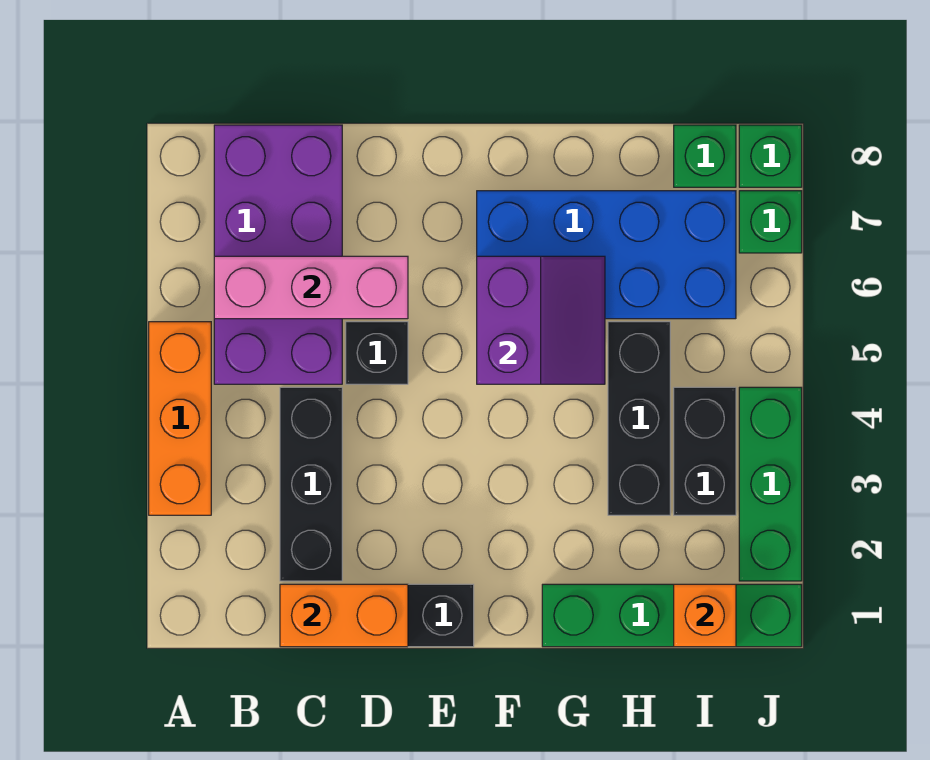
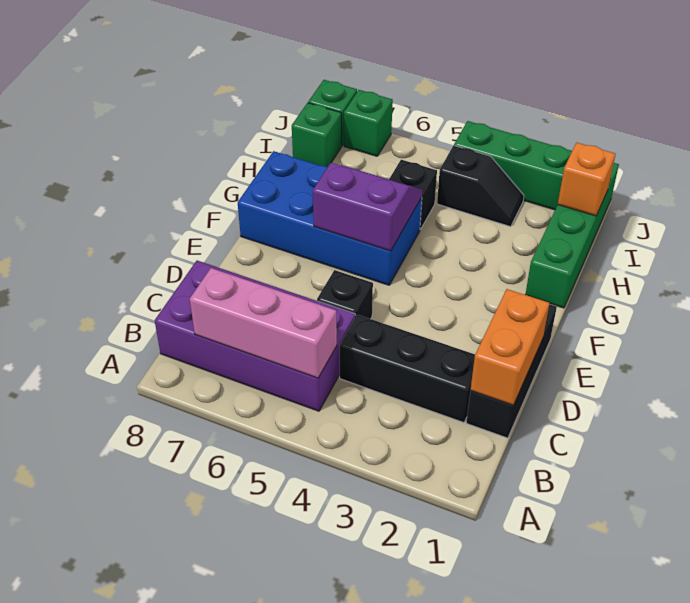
orange brick A3:A5 level 1 -> none
pink brick B6:D6 level 2 -> pink brick B5:B7 level 2
blue brick F6:I7 level 1 -> blue brick F5:G8 level 1
black brick H3:H5 level 1 -> black brick H5 level 1
black brick I3:I4 level 1 -> black slope I3:I4 level 1 top 4

